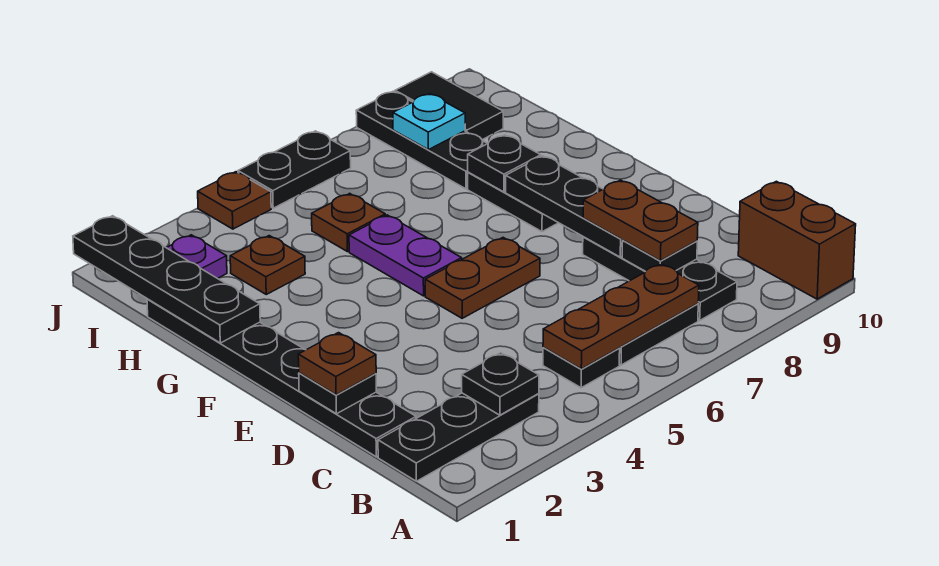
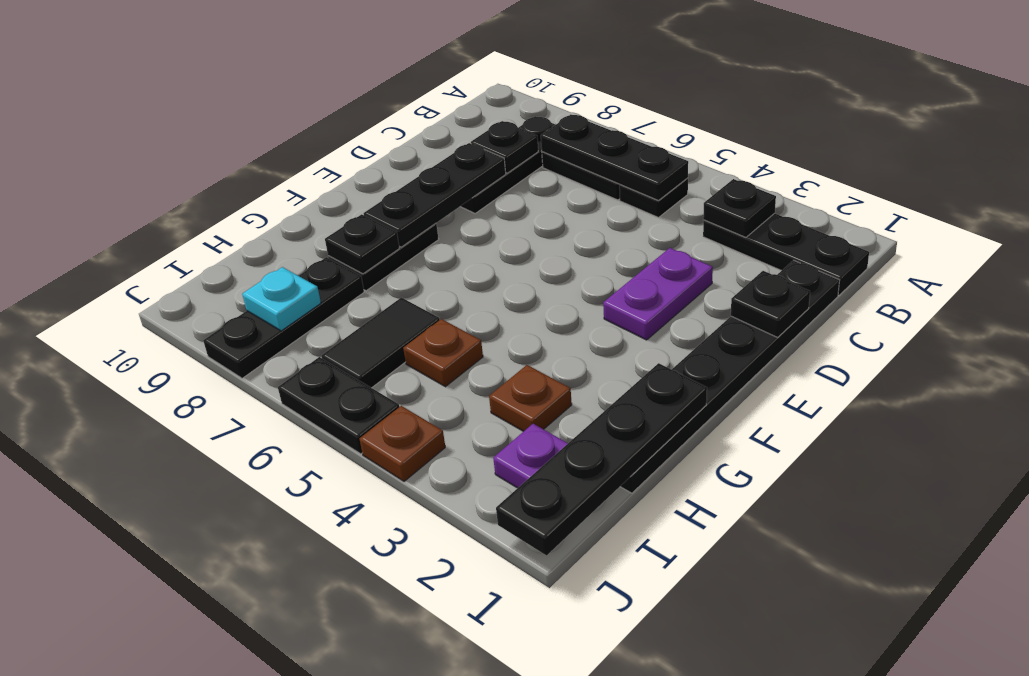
brown brick A10:B10 level 1 -> none
brown plate B5:B7 level 2 -> black plate B5:B7 level 2
brown plate C8:D8 level 3 -> none
brown plate D1 level 3 -> none
brown plate E5:E6 level 1 -> none
purple plate F5:G5 level 1 -> purple plate D3:E3 level 1
black tile I9:J9 level 1 -> black tile H6:I6 level 1

